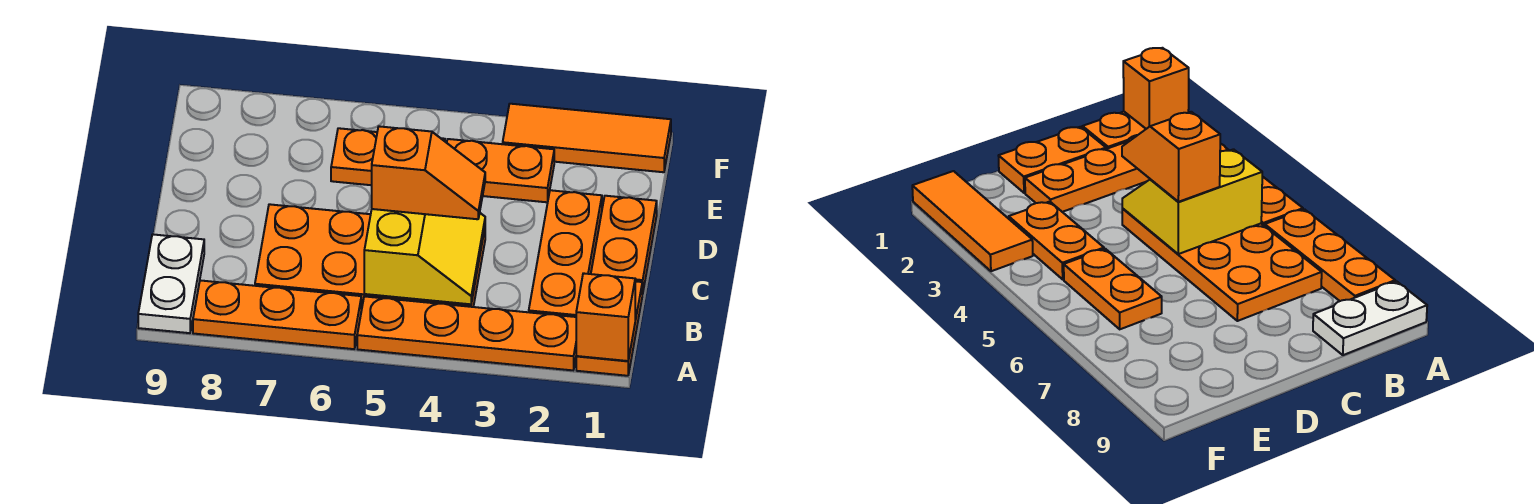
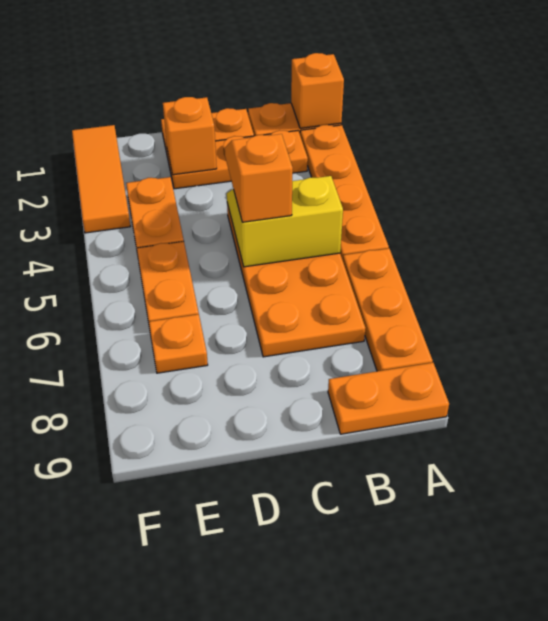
white plate A9:B9 level 1 -> orange plate A9:B9 level 1
none -> orange brick D2 level 2
none -> orange plate E7 level 1

